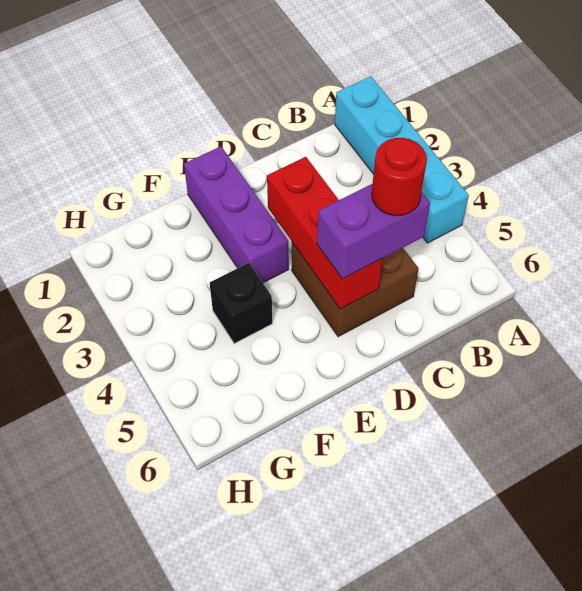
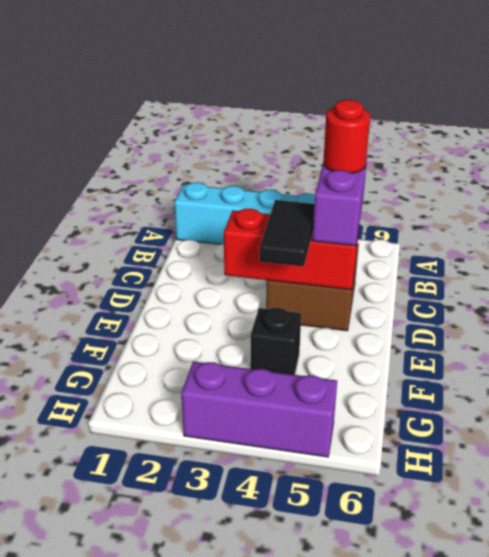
none -> black tile D4:E4 level 3
purple brick E1:E3 level 1 -> purple brick H3:H5 level 1

